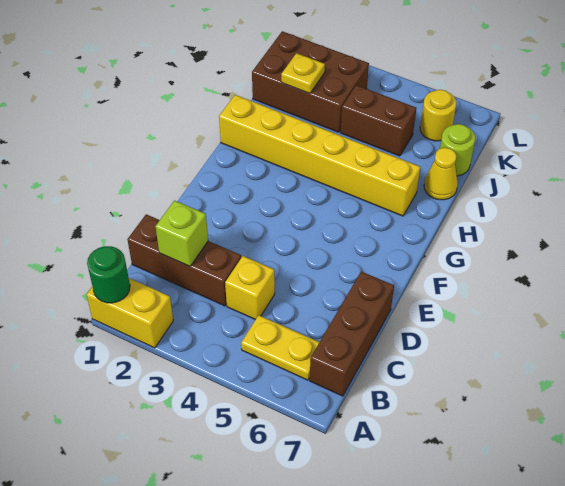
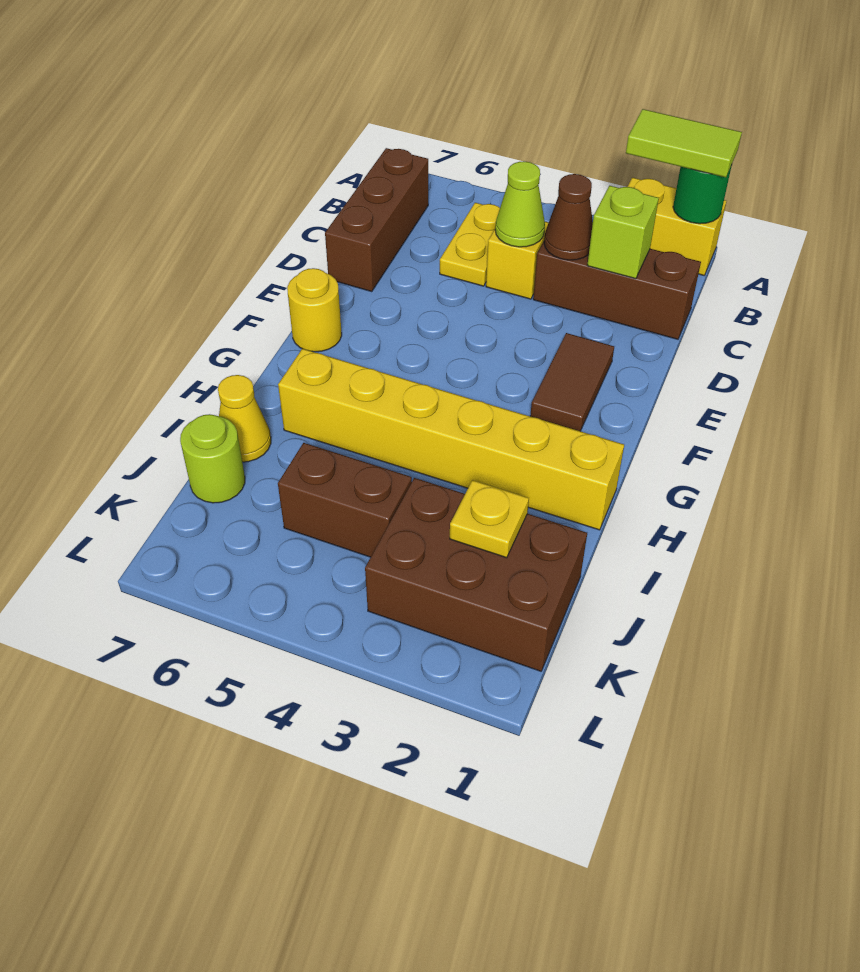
none -> lime tile A1:A2 level 3
yellow plate B5:B6 level 1 -> yellow plate B5:C5 level 1
none -> brown cone C3 level 2
none -> lime cone C4 level 2
none -> brown tile E2:F2 level 1
yellow round brick K6 level 1 -> yellow round brick F7 level 1

